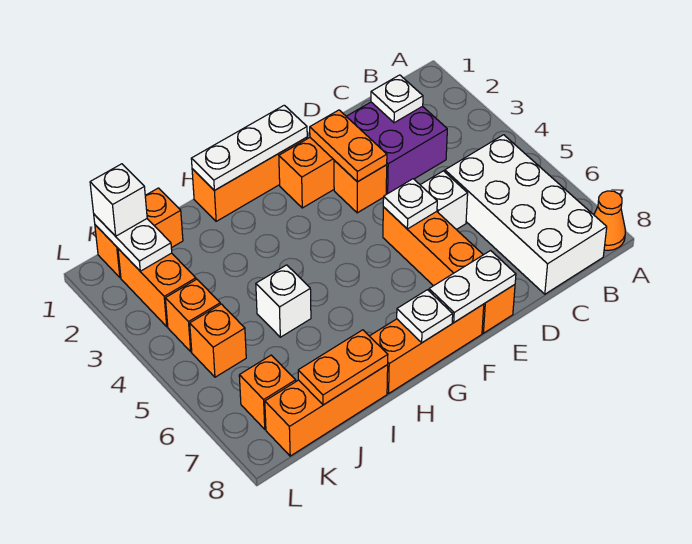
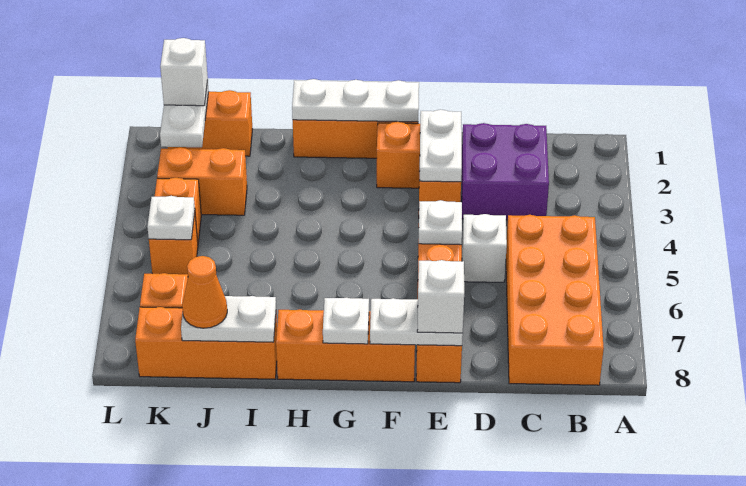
orange cone A8 level 1 -> orange cone J8 level 3
white brick B5:C8 level 1 -> orange brick B5:C8 level 1
white plate C2 level 2 -> white plate K5 level 2
orange plate E2:E3 level 2 -> white plate E2:E3 level 2
white brick I5 level 1 -> white brick E8 level 3
orange plate I8:J8 level 2 -> white plate I8:J8 level 2
orange brick K2:K3 level 1 -> orange brick J3:K3 level 1

